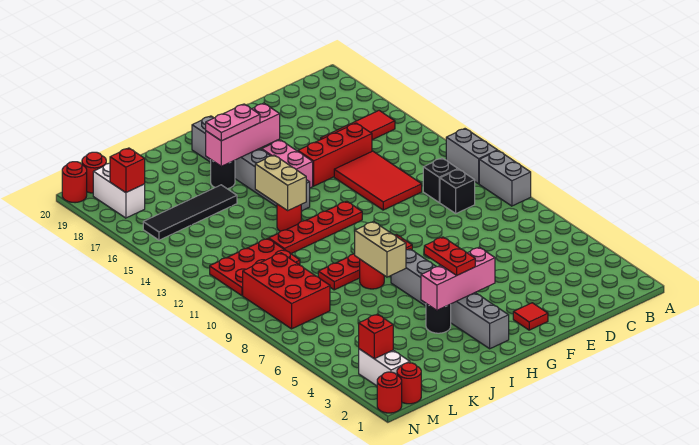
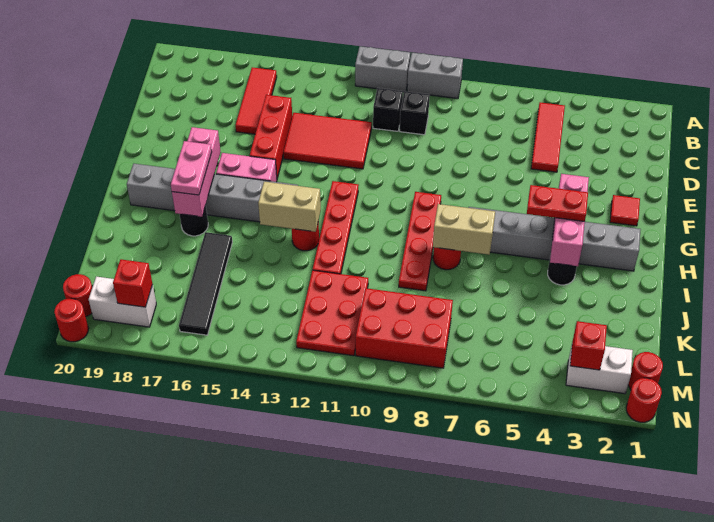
none -> red tile B5:D5 level 1

